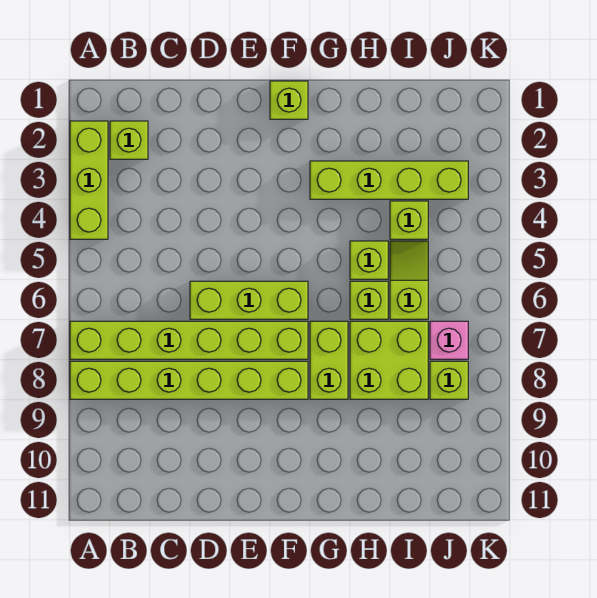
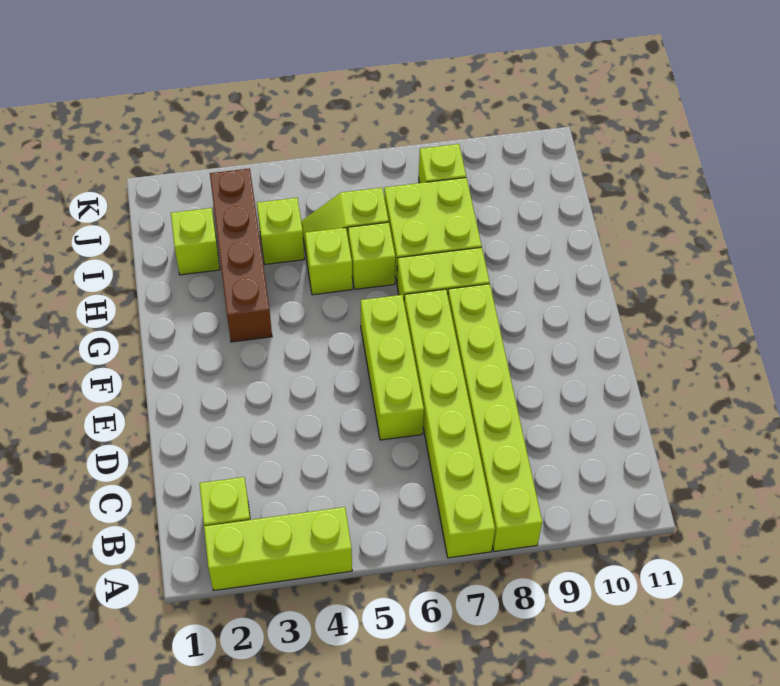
lime brick F1 level 1 -> lime brick I2 level 1
lime brick G3:J3 level 1 -> brown brick G3:J3 level 1
pink brick J7 level 1 -> none

